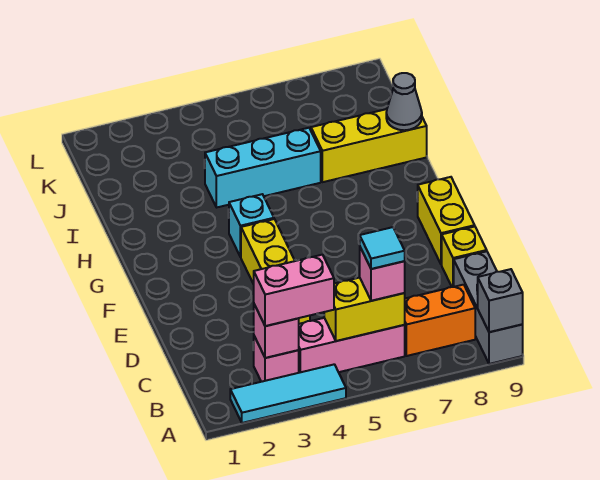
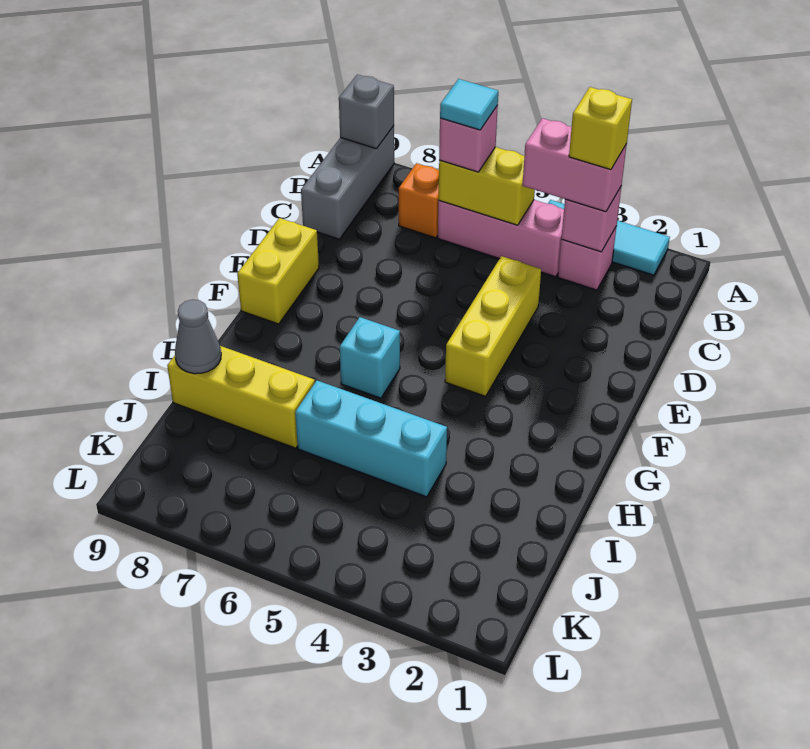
orange brick B7:B8 level 1 -> orange brick B7 level 1
yellow brick D9 level 1 -> yellow brick B3 level 4
cyan brick G4 level 1 -> cyan brick G6 level 1

